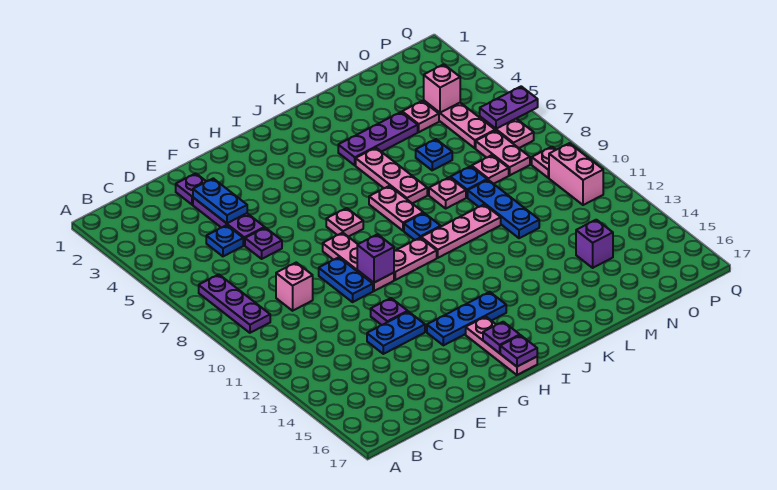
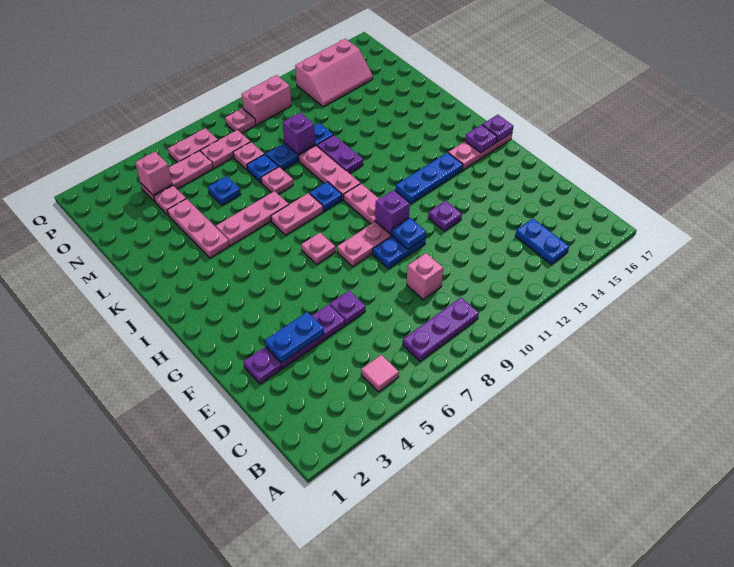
none -> pink tile B5 level 1
blue plate D5 level 1 -> blue plate F10 level 2
blue plate E13:F13 level 1 -> blue plate B14:C14 level 1
blue plate G14:I14 level 1 -> blue plate H12:H14 level 1
purple plate K4:M4 level 1 -> pink plate K4:M4 level 1
purple brick N14 level 1 -> purple brick M10 level 2
none -> pink slope O13:P15 level 1 top P
purple plate P6:Q6 level 2 -> purple plate K11:L11 level 1

